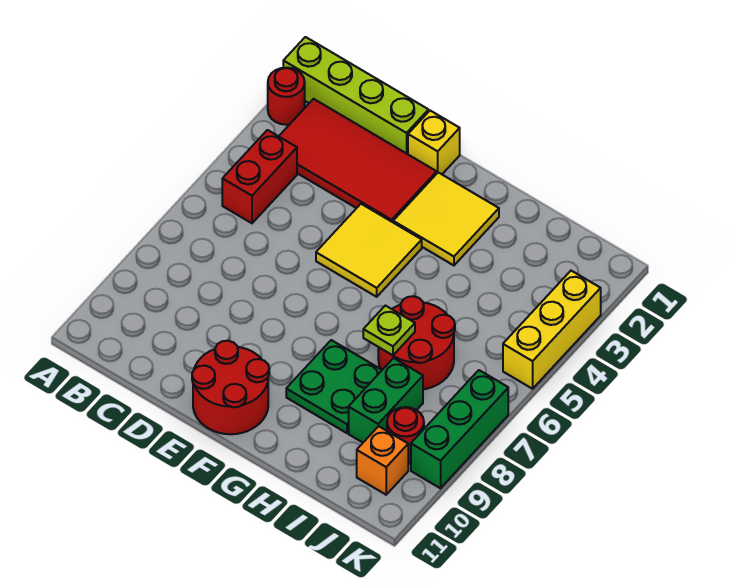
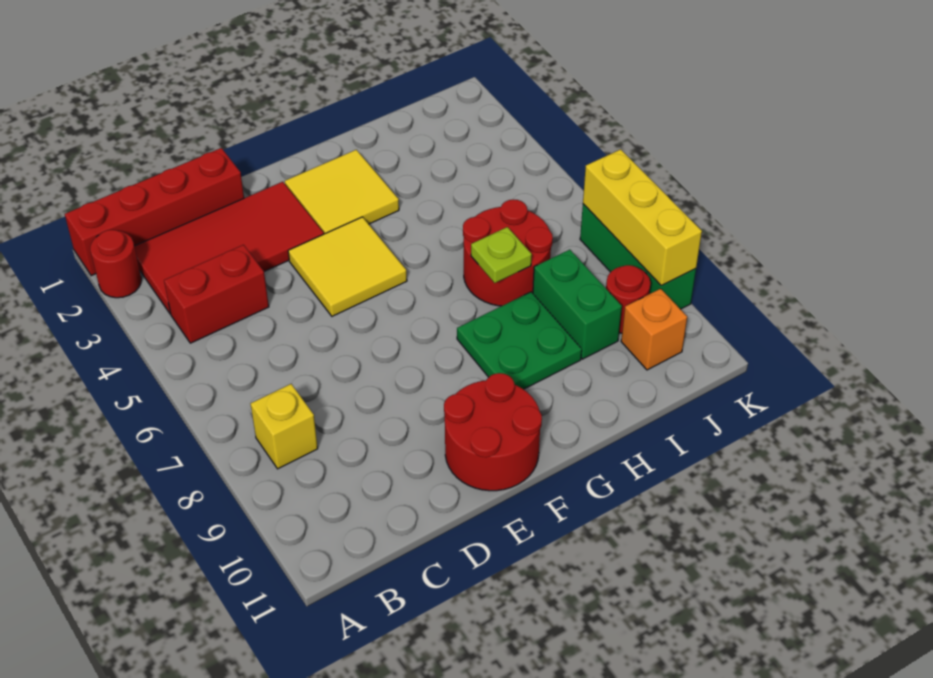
lime brick A1:D1 level 1 -> red brick A1:D1 level 1
red brick B4:B5 level 1 -> red brick B4:C4 level 1
yellow brick E1 level 1 -> yellow brick B8 level 1
yellow brick K3:K5 level 1 -> yellow brick K7:K9 level 2

